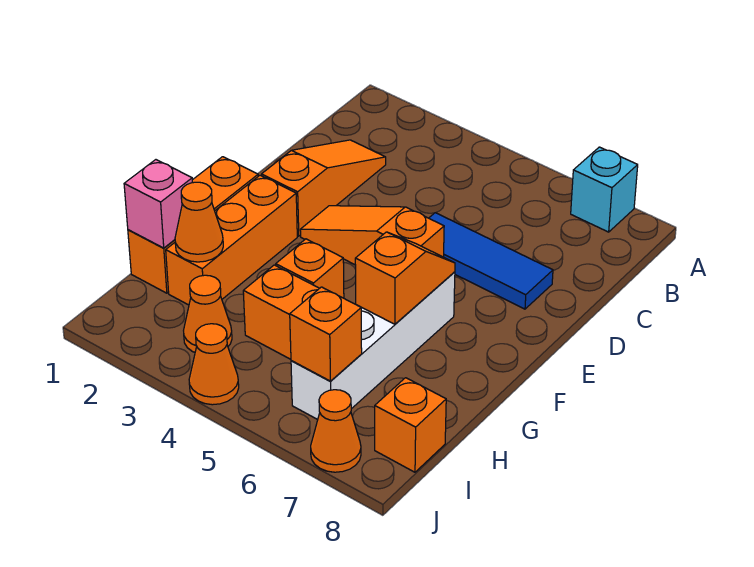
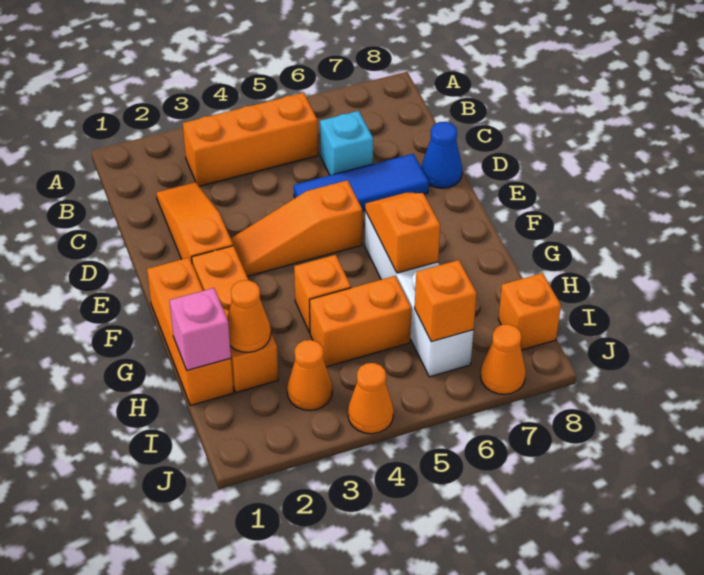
cyan brick A7 level 1 -> cyan brick C6 level 1
none -> orange brick B3:B5 level 1
none -> blue cone D8 level 1

